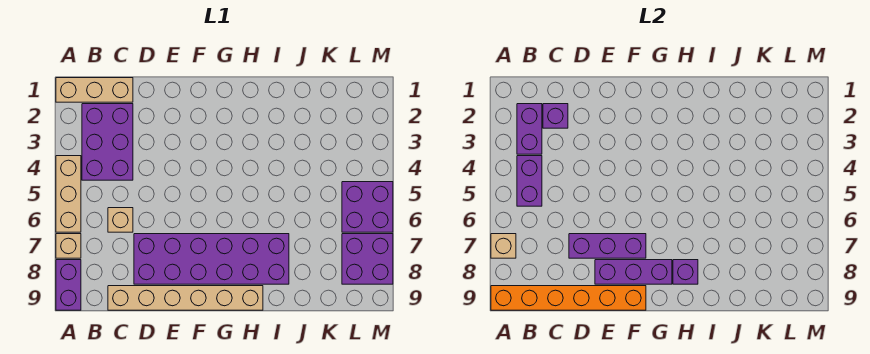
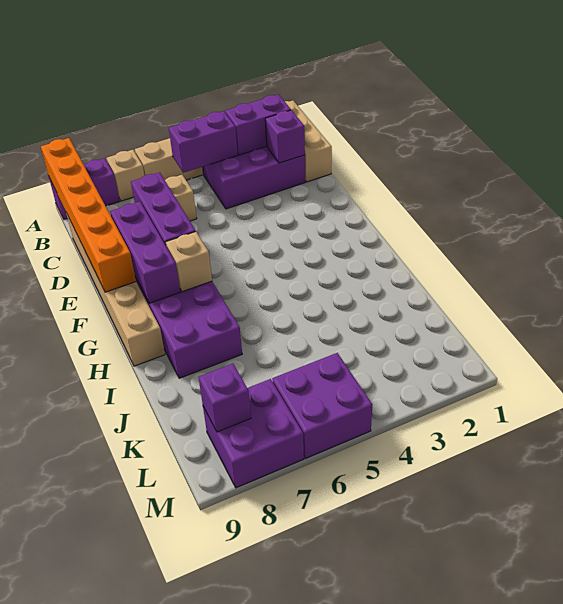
tan brick A7 level 2 -> tan brick G7 level 2
purple brick H8 level 2 -> purple brick L8 level 2

